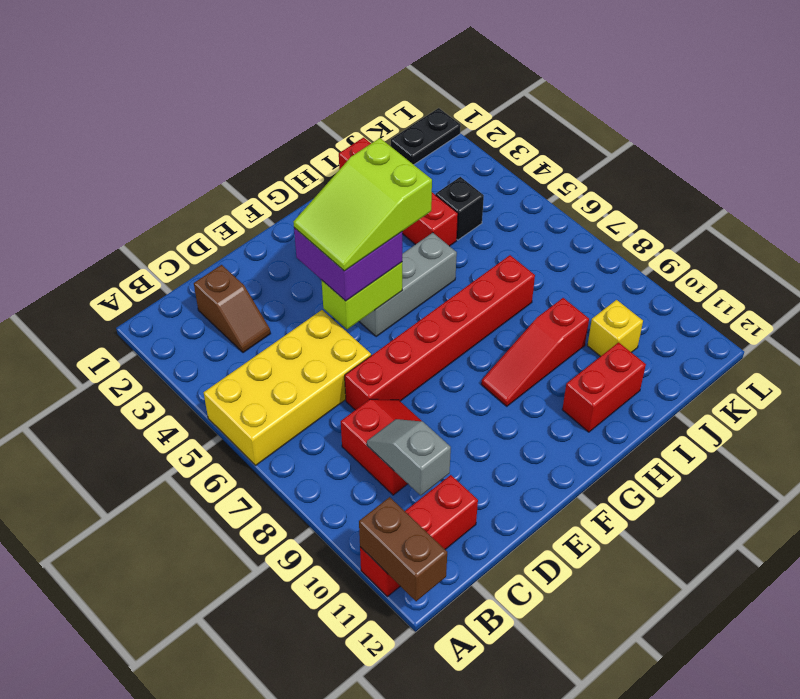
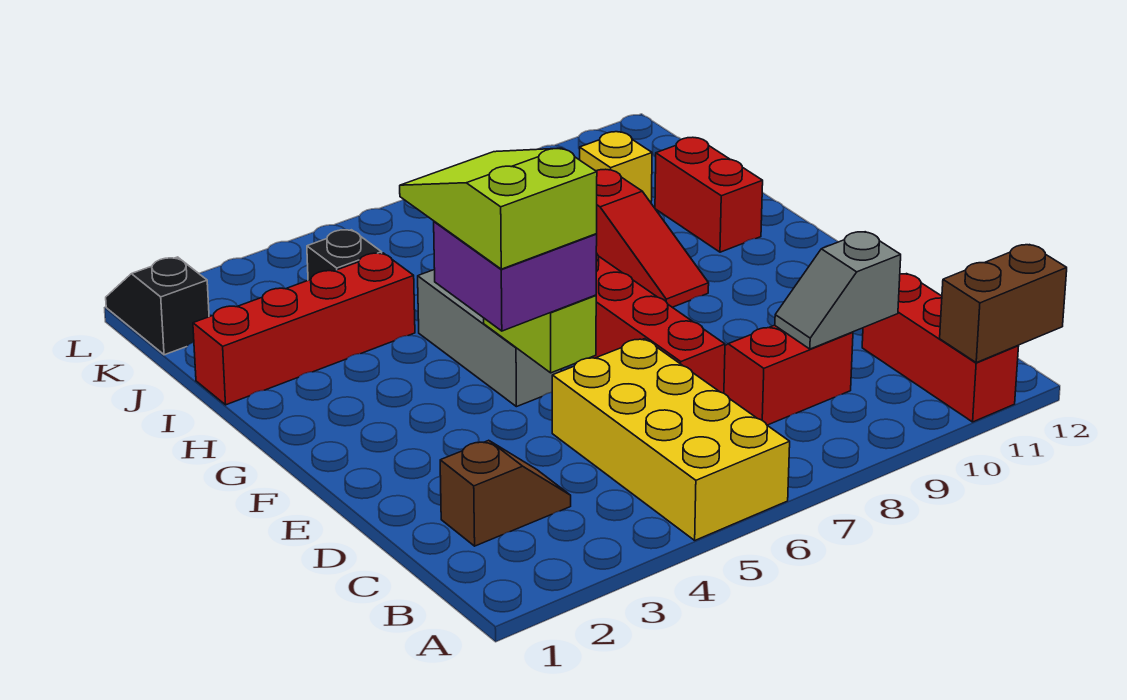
lime slope E4:G5 level 4 top G -> lime slope E4:G5 level 4 top E
black plate K1:L1 level 1 -> black slope K1:L1 level 1 top K

